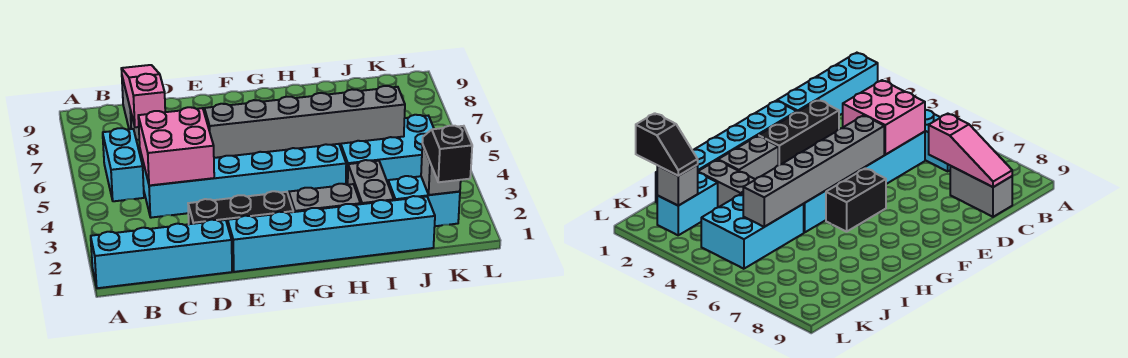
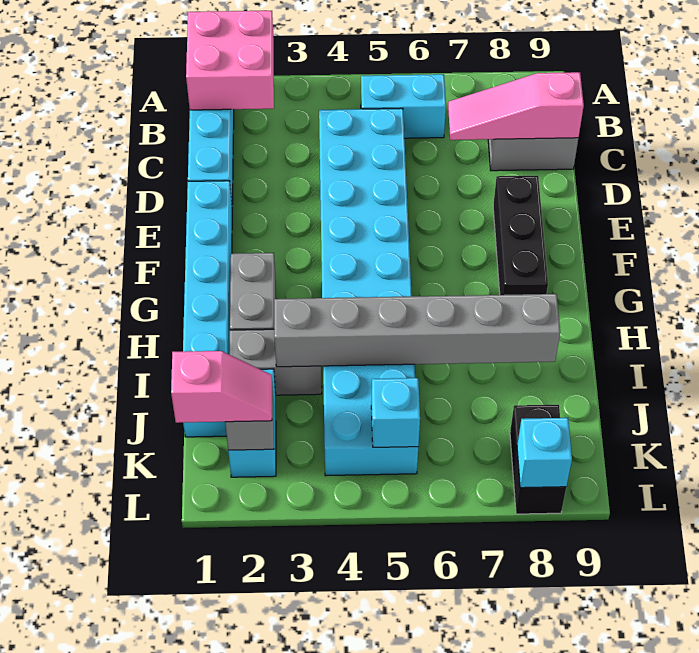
pink brick C4:D5 level 2 -> pink brick A1:B2 level 2
pink slope C7:C9 level 2 top 7 -> pink slope C7:C9 level 2 top 9
black brick D2:F2 level 1 -> black brick E8:G8 level 1
grey brick E5:J5 level 2 -> grey brick I3:I8 level 2
black brick F6:G6 level 1 -> black brick K8:L8 level 1
black slope K1:K2 level 3 top 1 -> pink slope K1:K2 level 3 top 1
none -> cyan brick K5 level 2
none -> cyan brick L8 level 2

